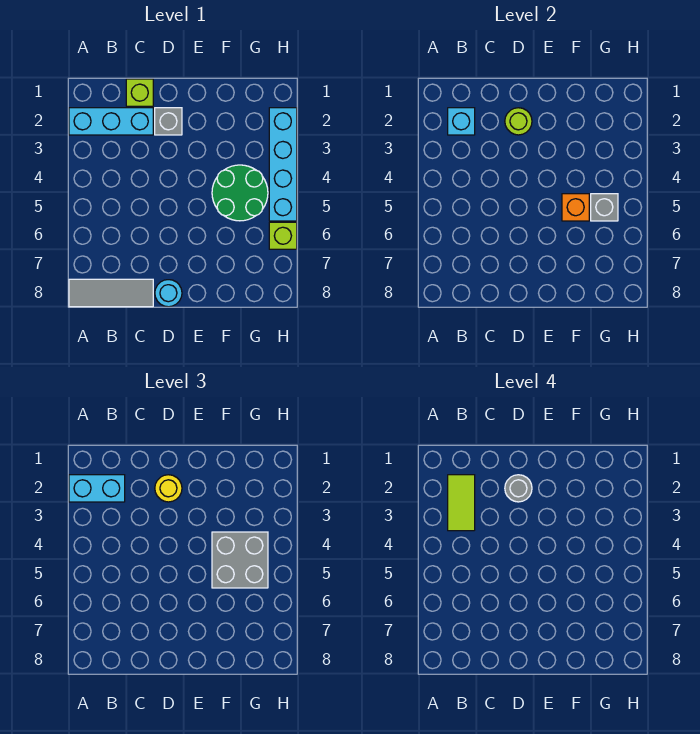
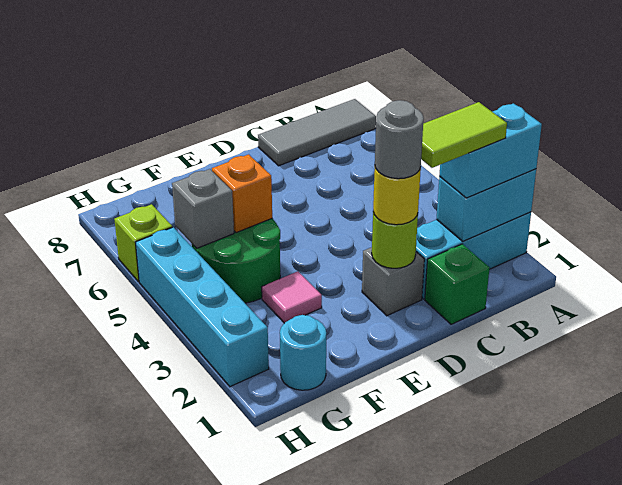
cyan brick B2 level 2 -> cyan brick A2:B2 level 2
lime tile B2:B3 level 4 -> lime tile B2:C2 level 4
lime brick C1 level 1 -> green brick C1 level 1
cyan round brick D8 level 1 -> cyan round brick G1 level 1
none -> pink tile F3 level 1
grey brick F4:G5 level 3 -> none

